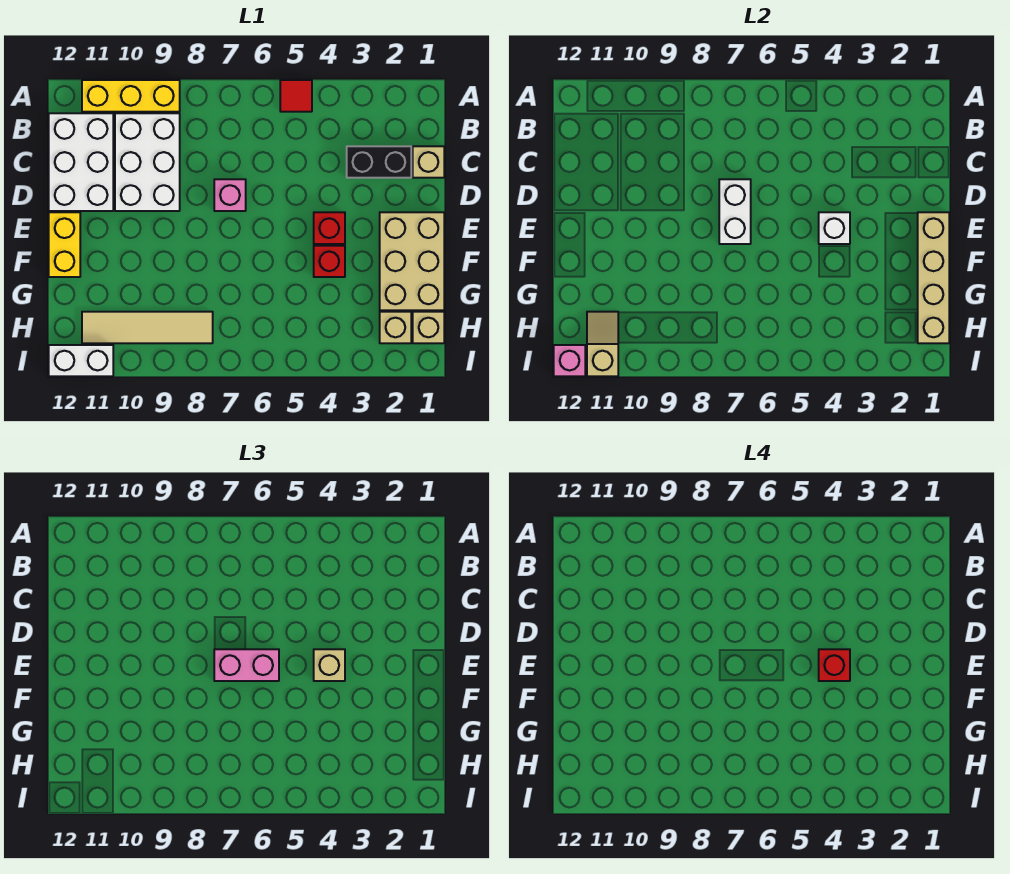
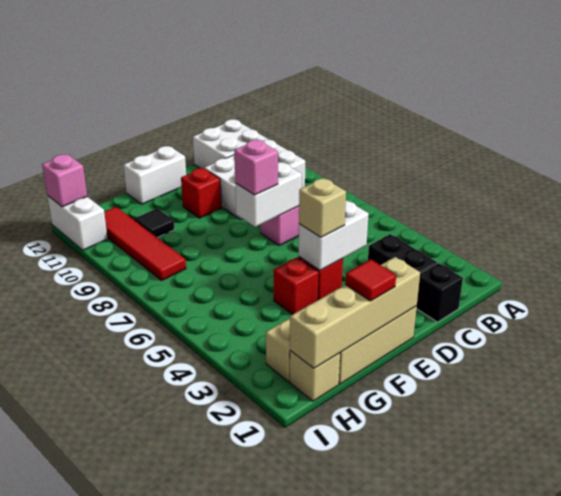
red tile A5 level 1 -> red tile F1 level 3
yellow brick A9:A11 level 1 -> none
white brick B11:D12 level 1 -> white brick B11:C12 level 1
tan brick C1 level 1 -> black brick C1 level 1
white brick E4 level 2 -> white brick D4:E4 level 2
red brick E4 level 4 -> red brick E10 level 1
pink brick E6:E7 level 3 -> pink brick E7 level 3
yellow brick E12:F12 level 1 -> white brick E12:F12 level 1
none -> black tile G10 level 1
tan tile H8:H11 level 1 -> red tile H8:H11 level 1
tan slope H11:I11 level 2 top I -> none

